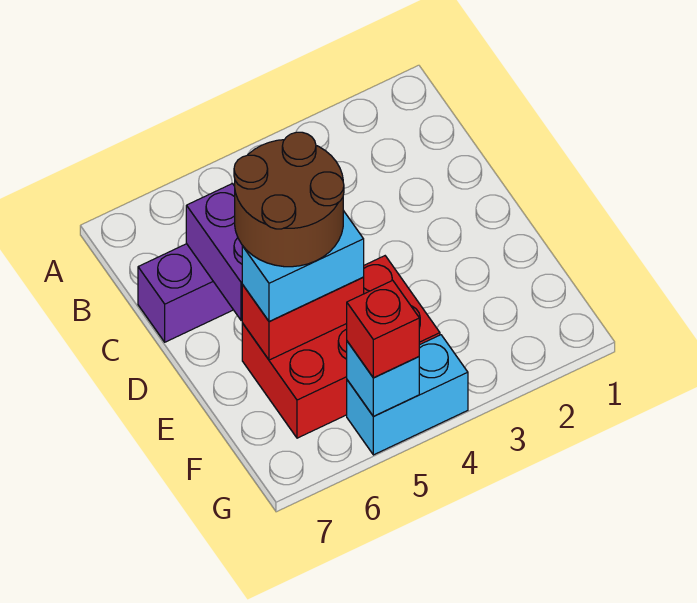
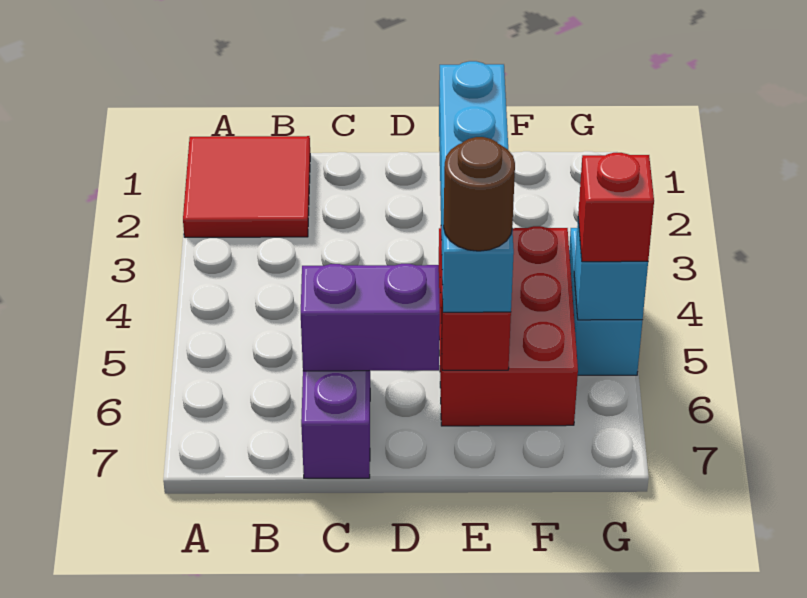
none -> red tile A1:B2 level 1
brown round brick D5:E6 level 4 -> brown round brick E6 level 4
cyan brick E5:E6 level 3 -> cyan brick E3:E6 level 3

